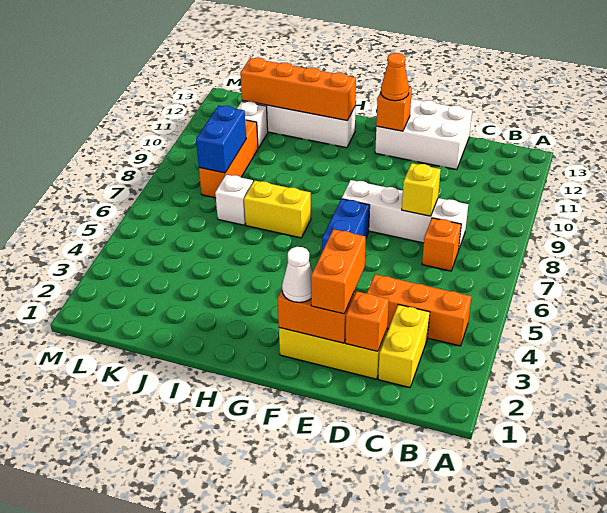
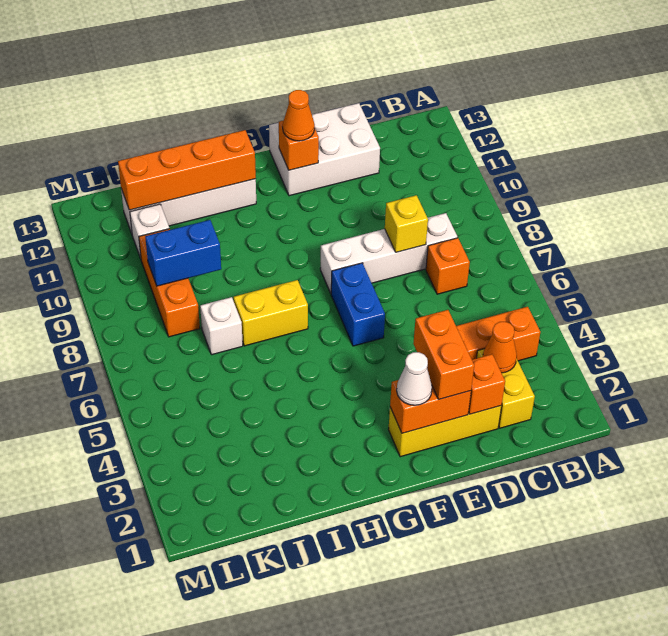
none -> orange cone C3 level 2
blue brick K8:K9 level 2 -> blue brick J9:K9 level 2

